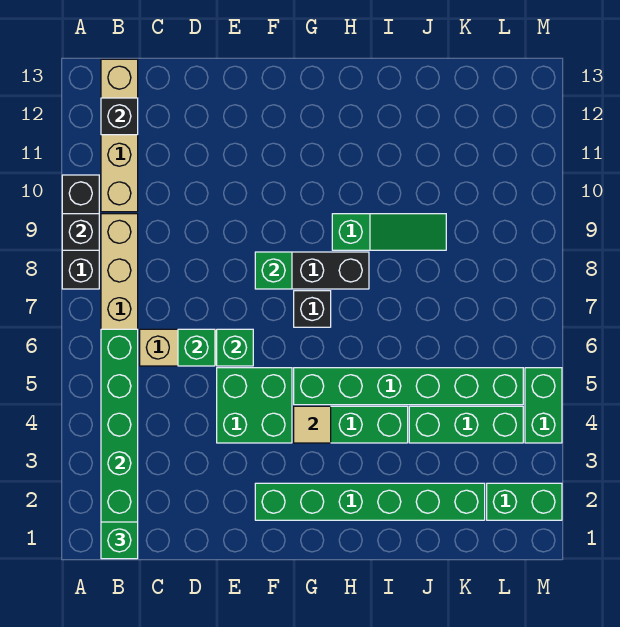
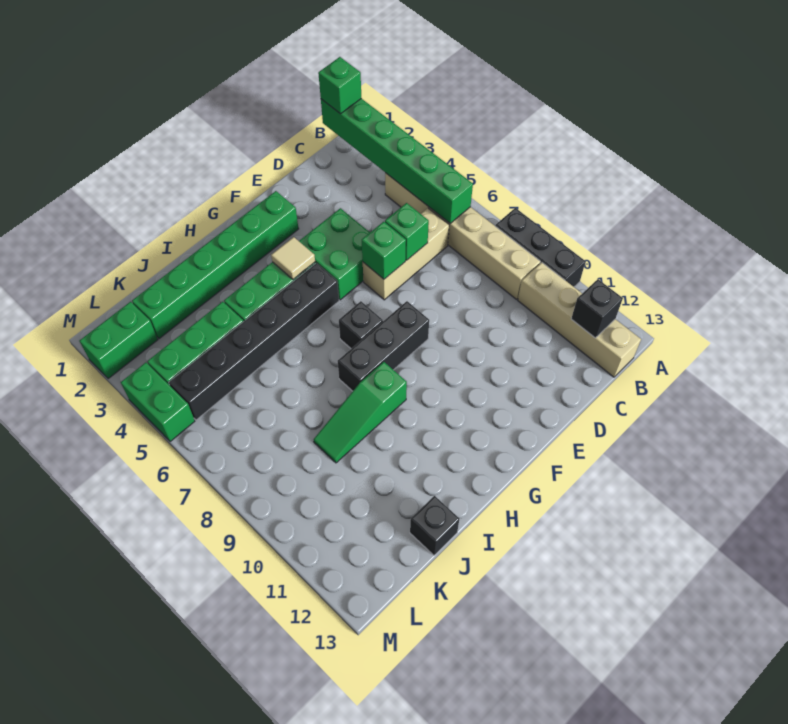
black brick A9 level 2 -> black brick J13 level 1
green brick F8 level 2 -> none
green brick G5:L5 level 1 -> black brick G5:L5 level 1

